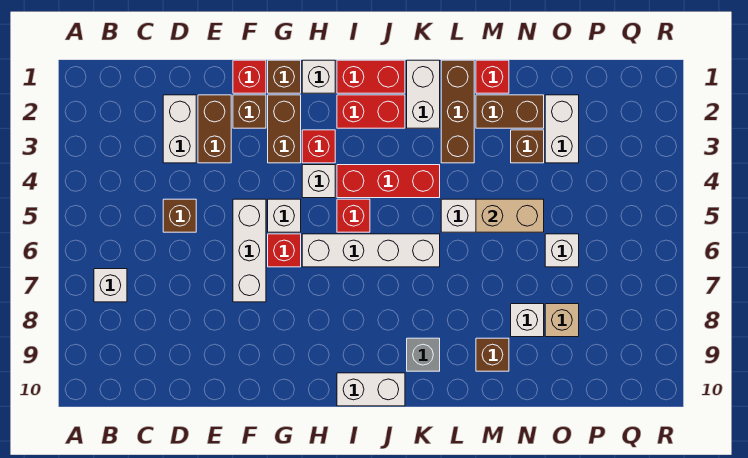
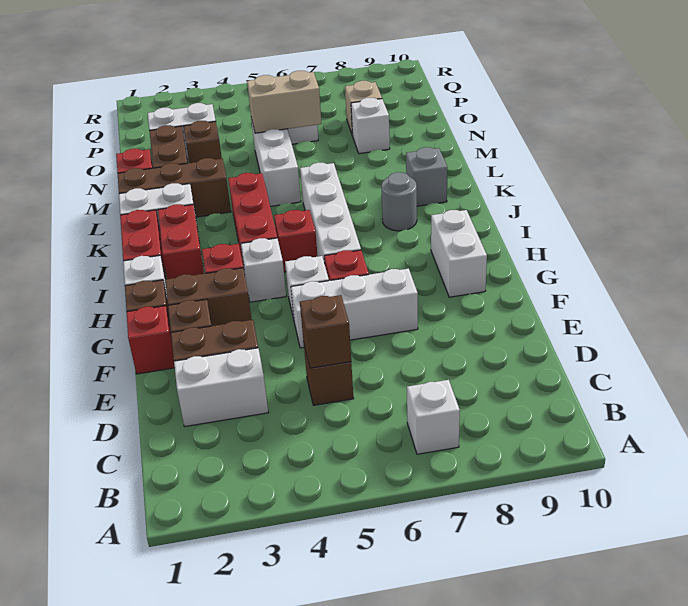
white brick I10:J10 level 1 -> white brick G9:H9 level 1
none -> grey round brick J8 level 1
tan brick M5:N5 level 2 -> tan brick N5:N6 level 2
brown brick M9 level 1 -> brown brick D5 level 2

